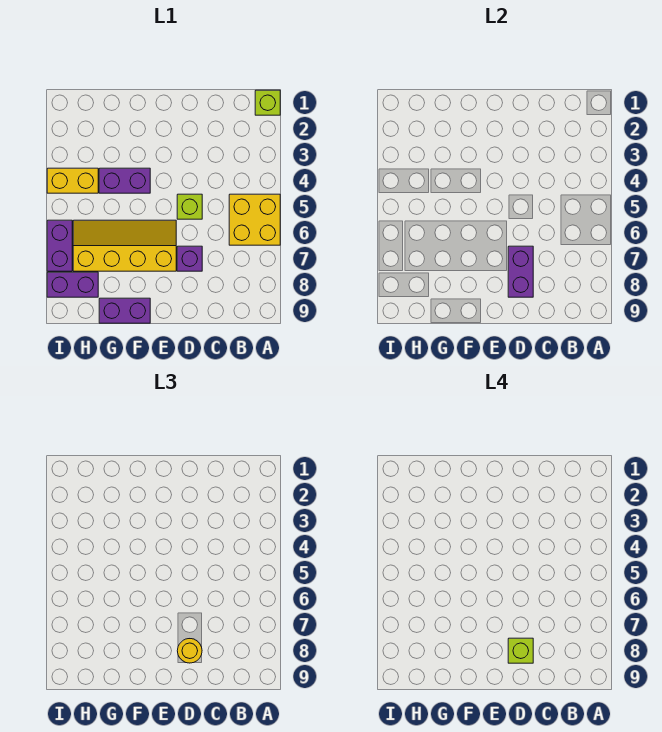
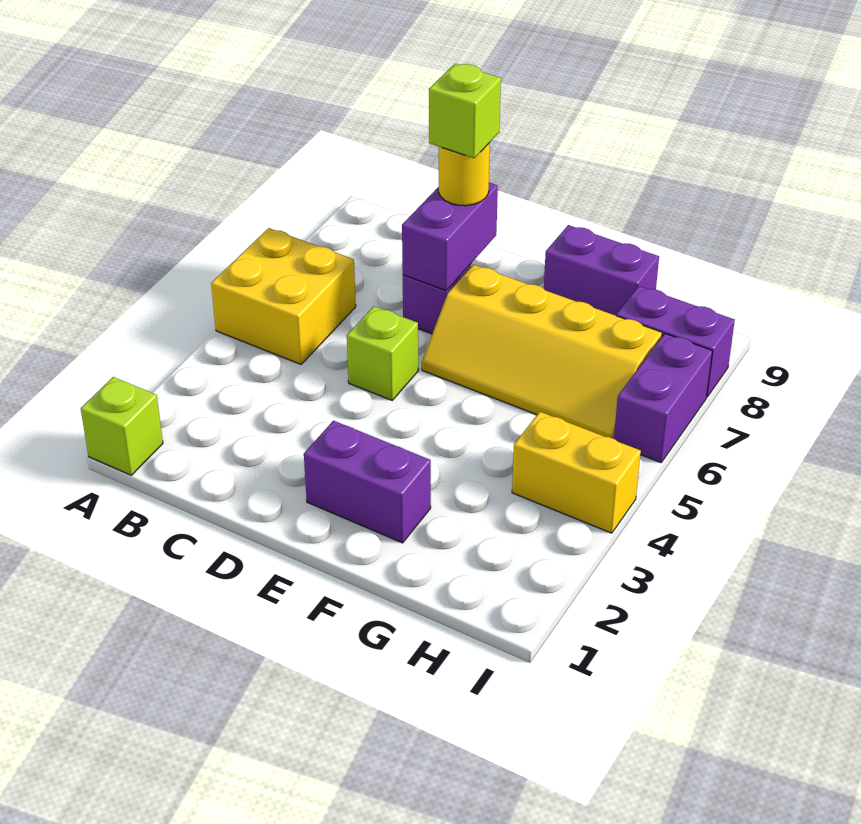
purple brick F4:G4 level 1 -> purple brick E2:F2 level 1

